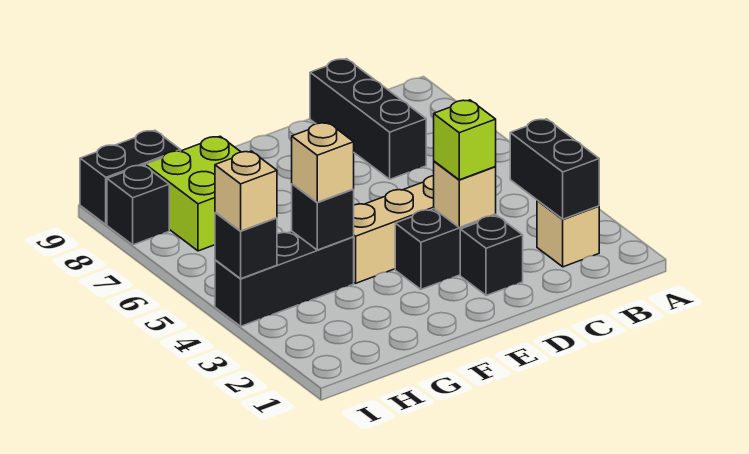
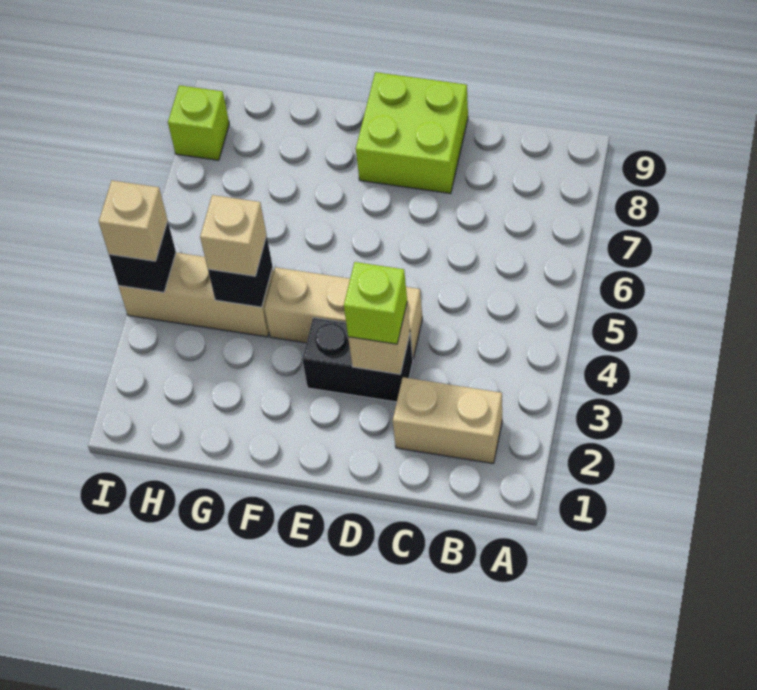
tan brick B2 level 1 -> tan brick B2:C2 level 1
black brick B2:B3 level 2 -> none
black brick C7:C9 level 1 -> none
black brick D2 level 1 -> none
black brick G4:I4 level 1 -> tan brick G4:I4 level 1
lime brick G7:H8 level 1 -> lime brick D8:E9 level 1
black brick H9:I9 level 1 -> none
black brick I8 level 1 -> lime brick I8 level 1

